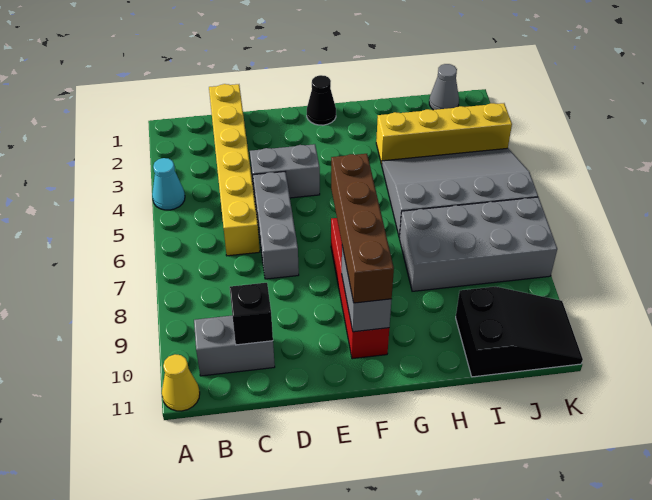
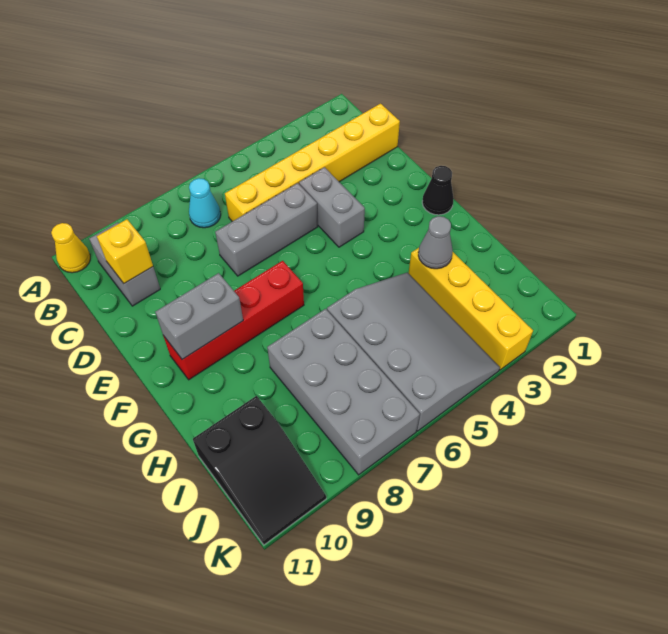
cyan cone A4 level 1 -> cyan cone B7 level 1
black brick C10 level 2 -> yellow brick C10 level 2
brown brick F7:F10 level 3 -> none
grey cone J1 level 1 -> grey cone H3 level 2

